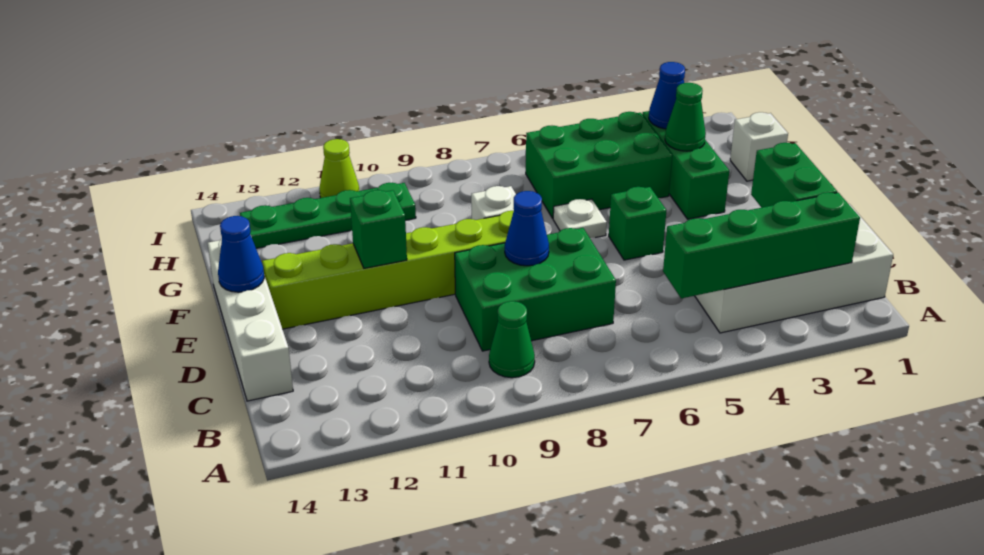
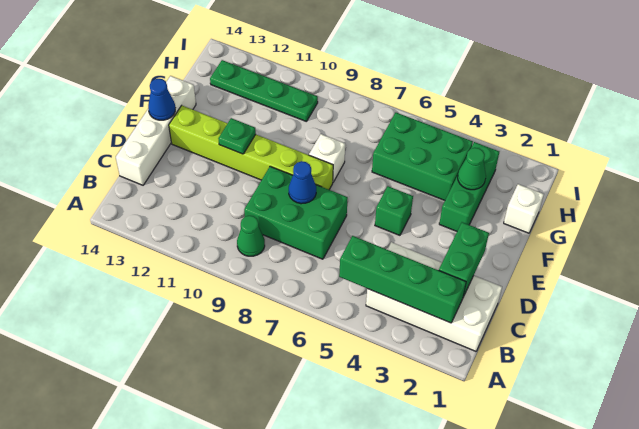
green brick E11 level 2 -> green plate E11 level 2
white plate F6 level 1 -> none
blue cone H3 level 2 -> none
lime cone I11 level 1 -> none

